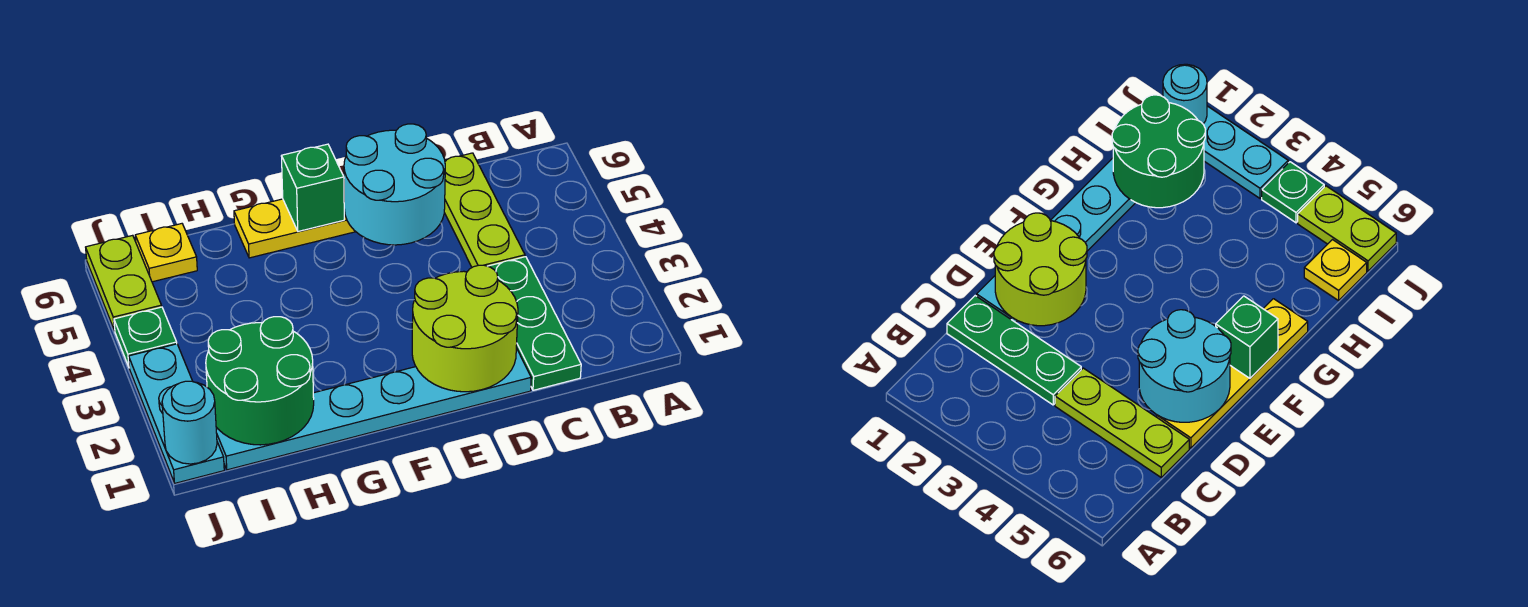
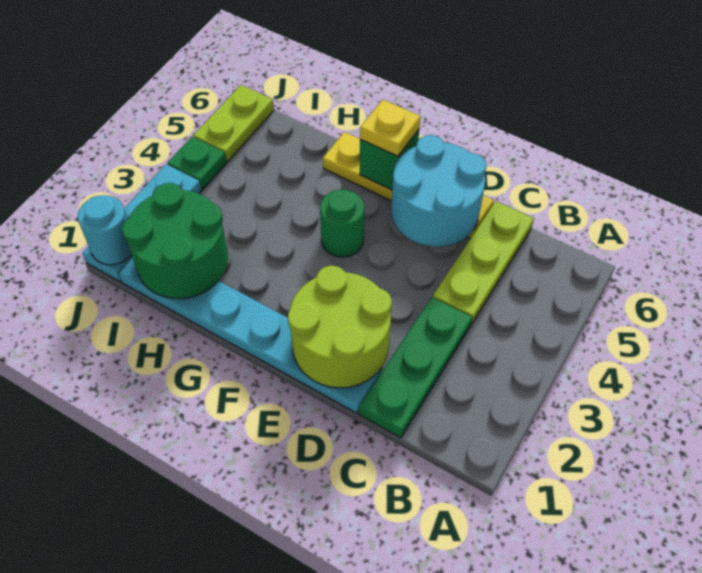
none -> green round brick F4 level 1
yellow plate I6 level 1 -> yellow plate F6 level 3

